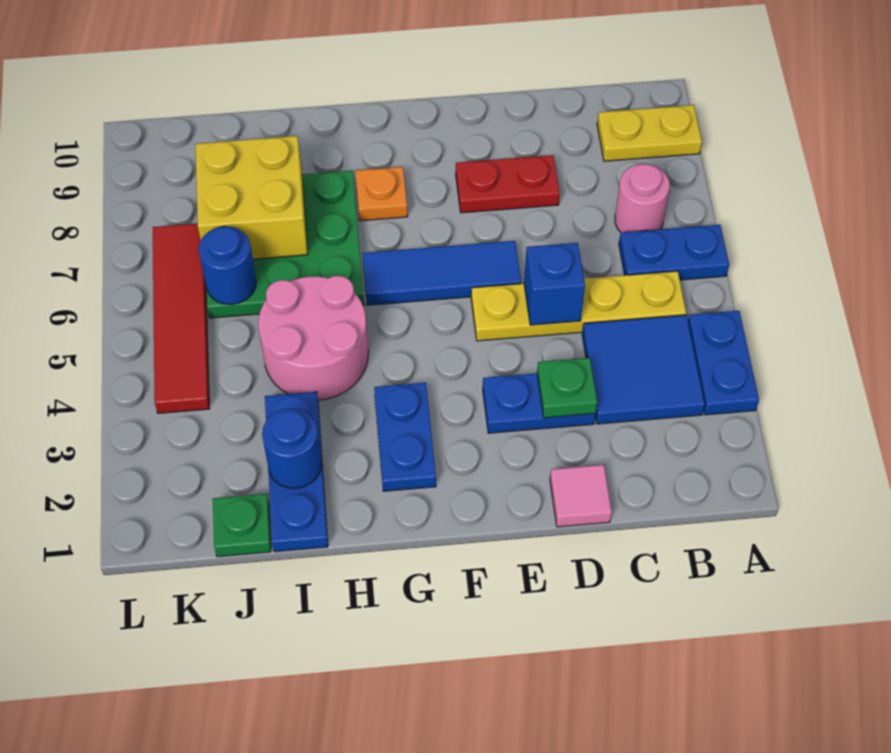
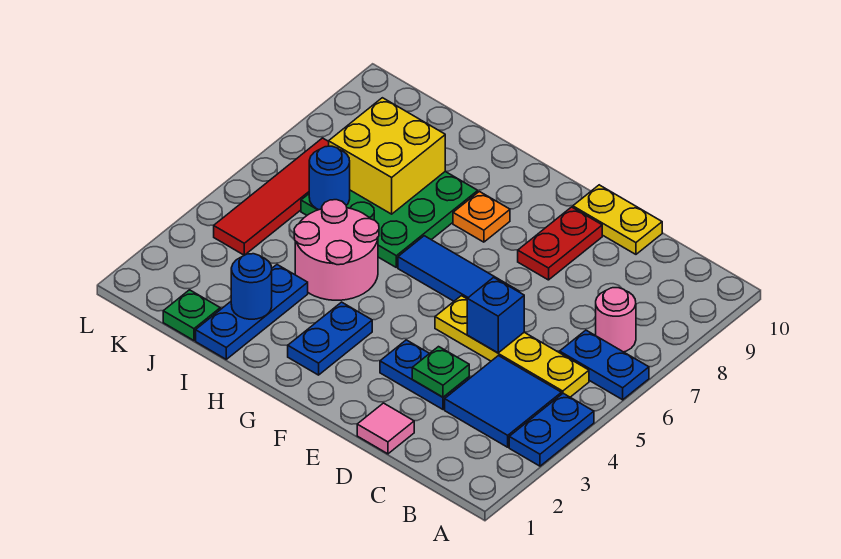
yellow plate A9:B9 level 1 -> yellow plate D10:E10 level 1
red plate D8:E8 level 1 -> red plate E8:E9 level 1

